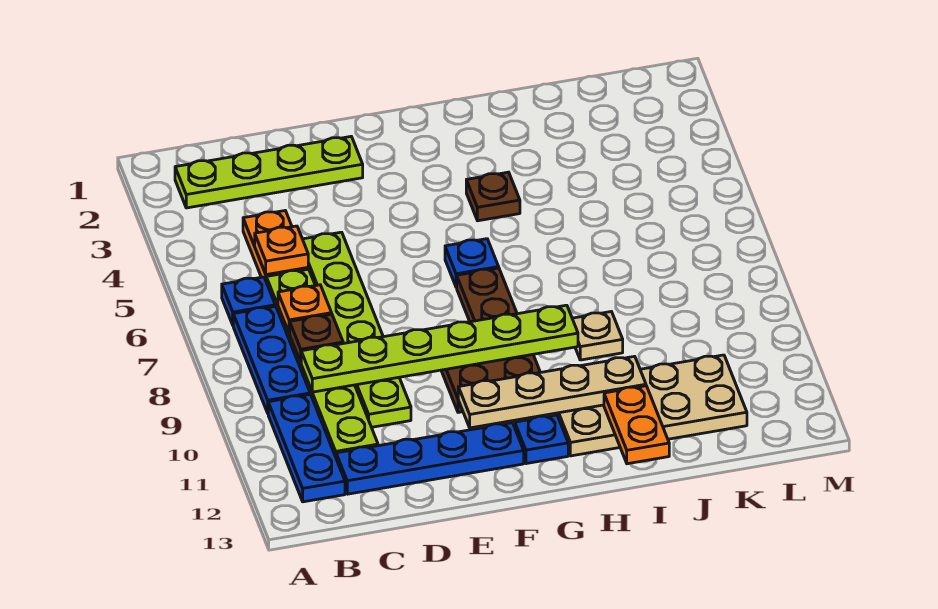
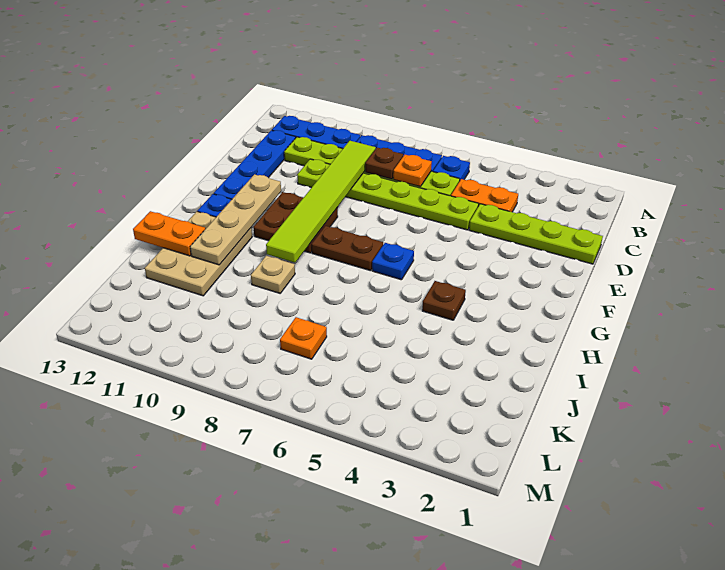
lime plate B2:E2 level 1 -> lime plate D1:D4 level 1
orange plate C5 level 2 -> orange plate K7 level 1
lime plate C9:H9 level 2 -> lime tile C9:H9 level 2
tan plate H11:K12 level 1 -> tan plate H11:J12 level 1

